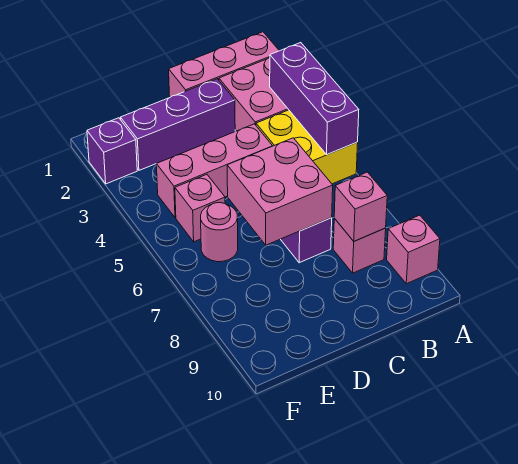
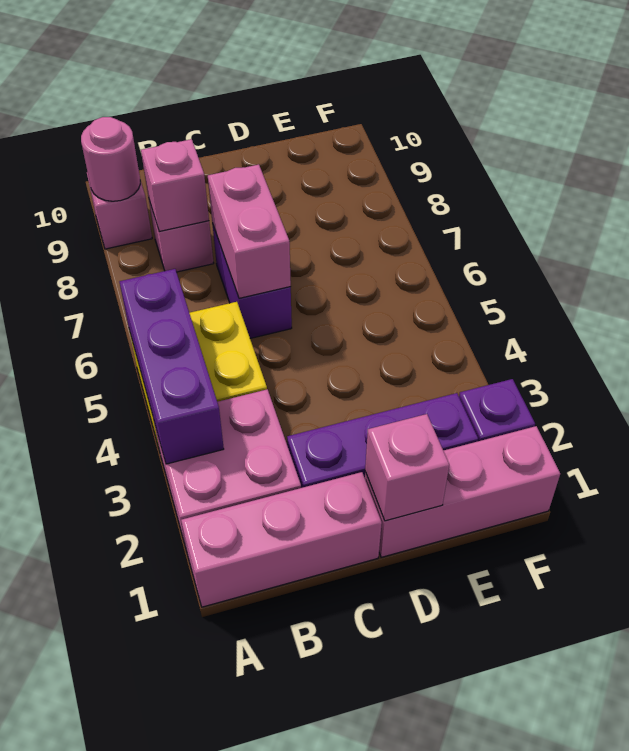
pink brick C4:E4 level 1 -> pink brick D1:F1 level 1
pink brick C6:D7 level 2 -> pink brick C6:C7 level 2
pink brick E5 level 1 -> pink brick D1 level 2
pink round brick E6 level 1 -> pink round brick A9 level 2

